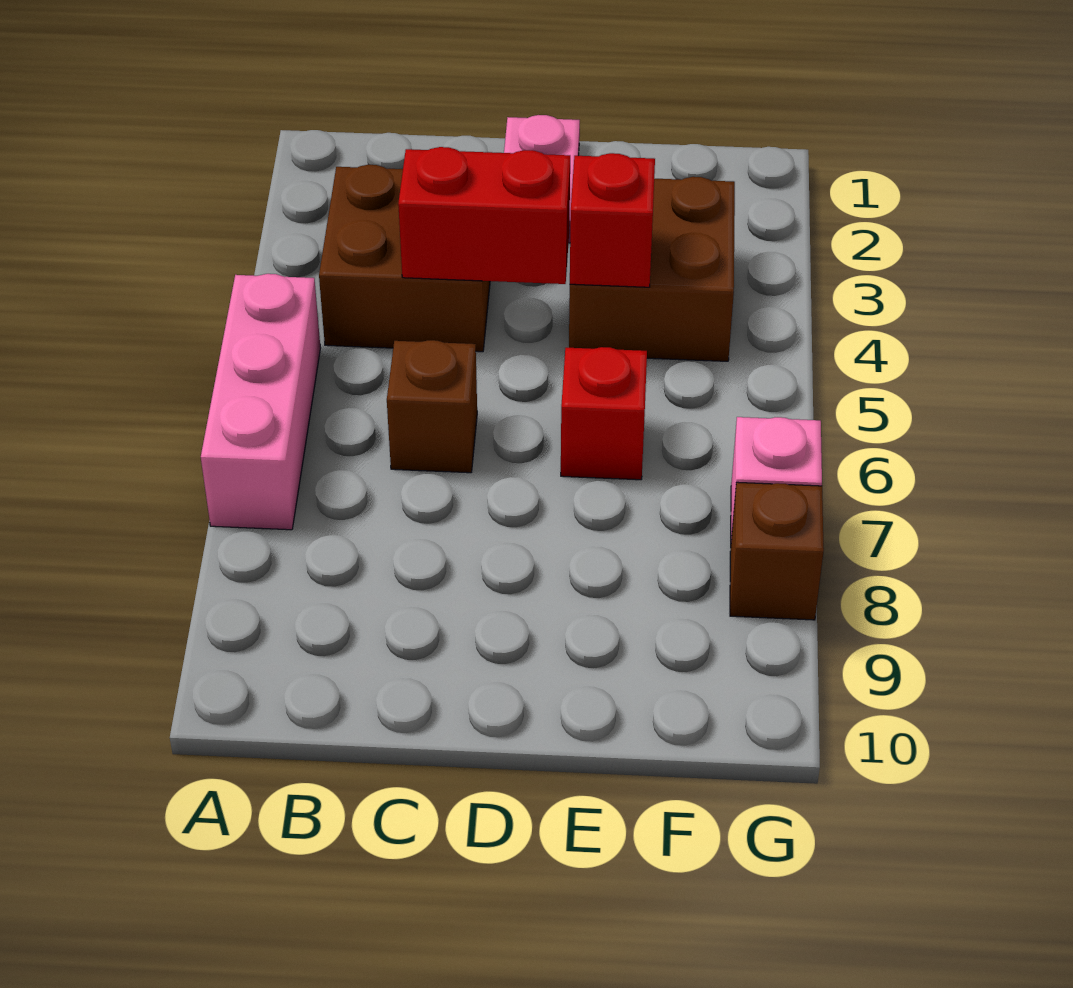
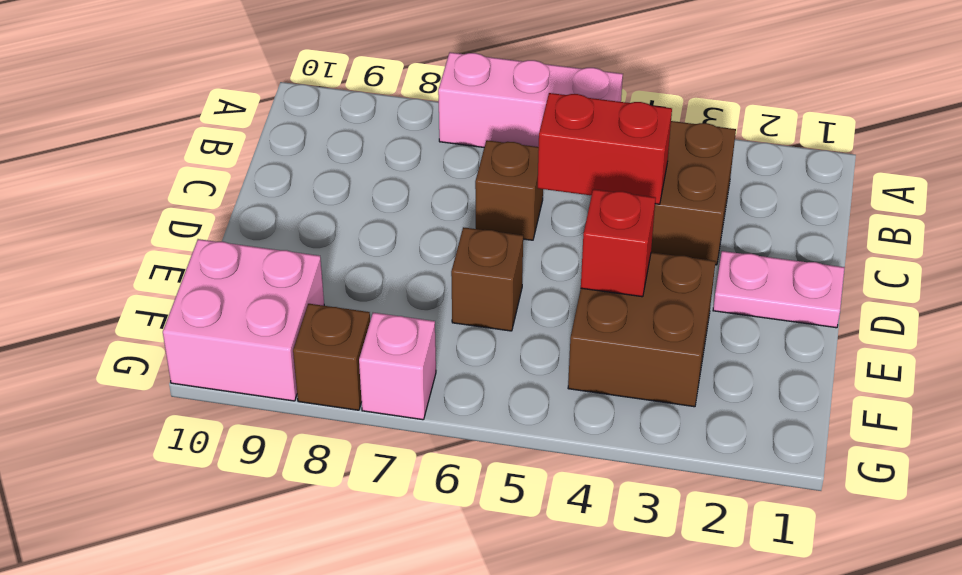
red brick C4:D4 level 2 -> red brick C4:C5 level 2
red brick E6 level 1 -> brown brick E6 level 1
none -> pink brick F9:G10 level 1

